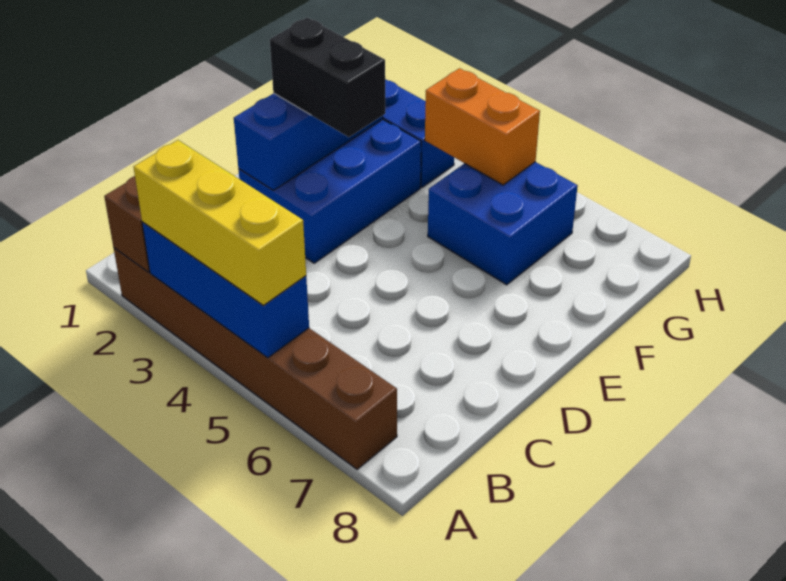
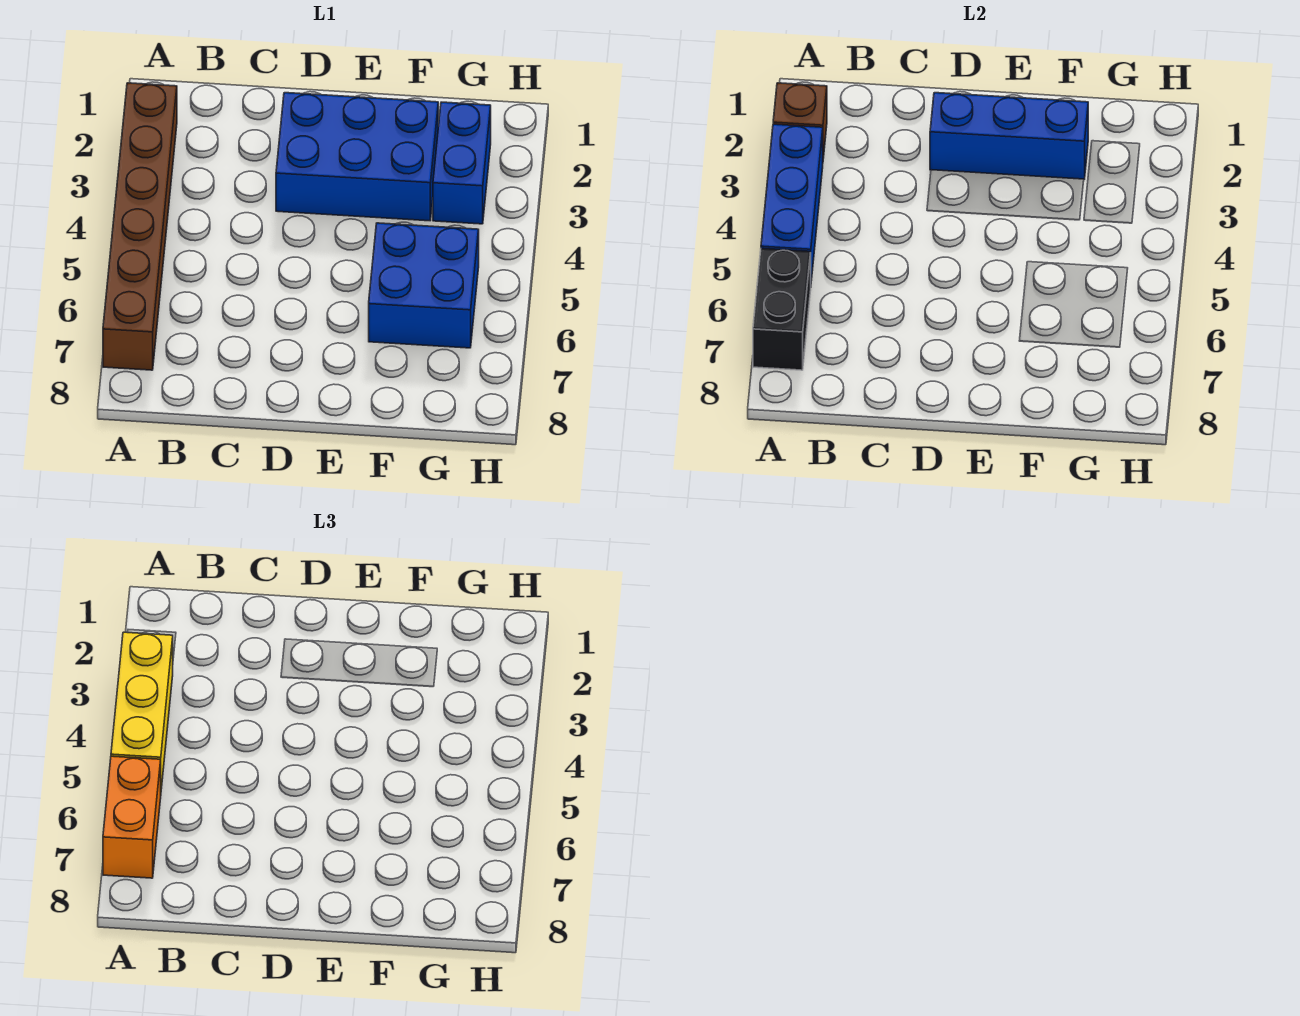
black brick E2:E3 level 3 -> black brick A6:A7 level 2
orange brick G4:G5 level 2 -> orange brick A6:A7 level 3

